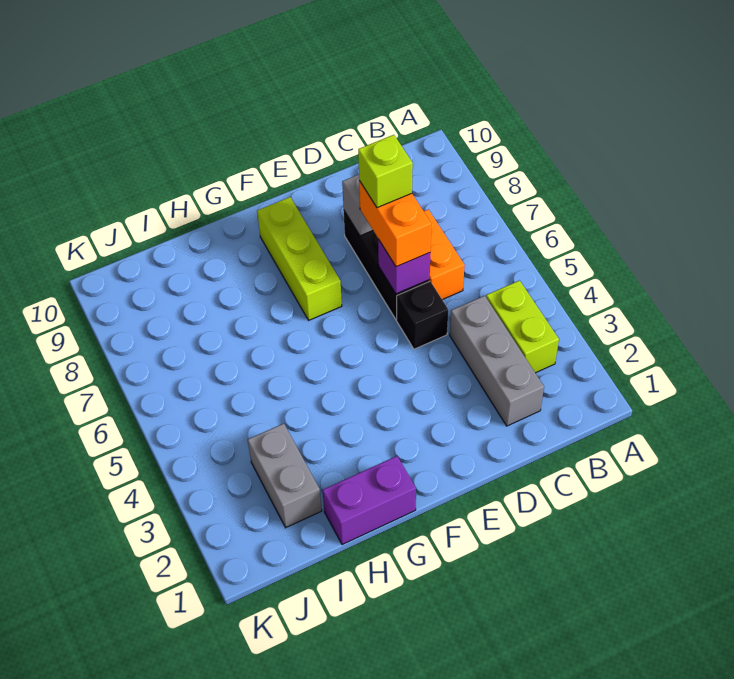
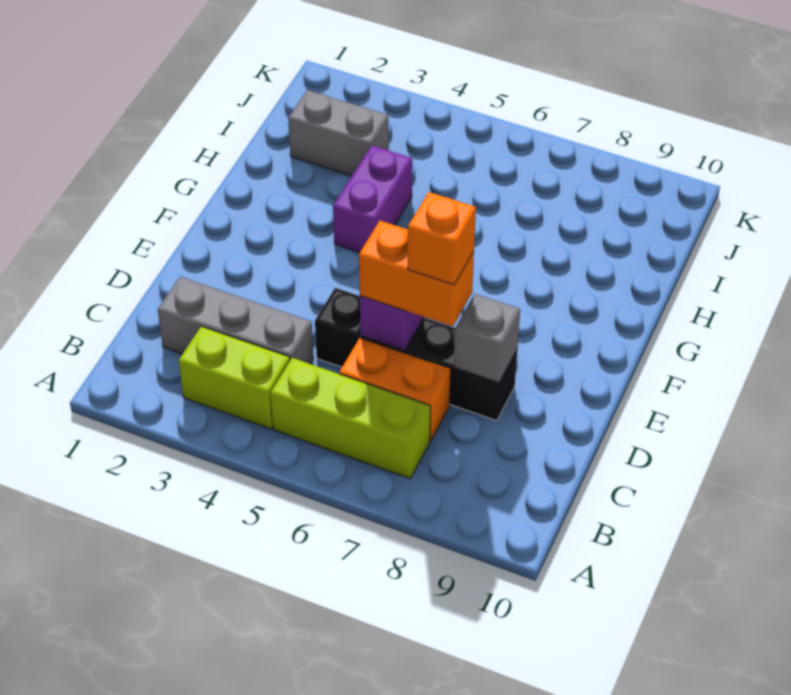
lime brick D7 level 4 -> orange brick D7 level 4
lime brick F7:F9 level 1 -> lime brick B5:B7 level 1
purple brick G1:H1 level 1 -> purple brick G4:H4 level 1

